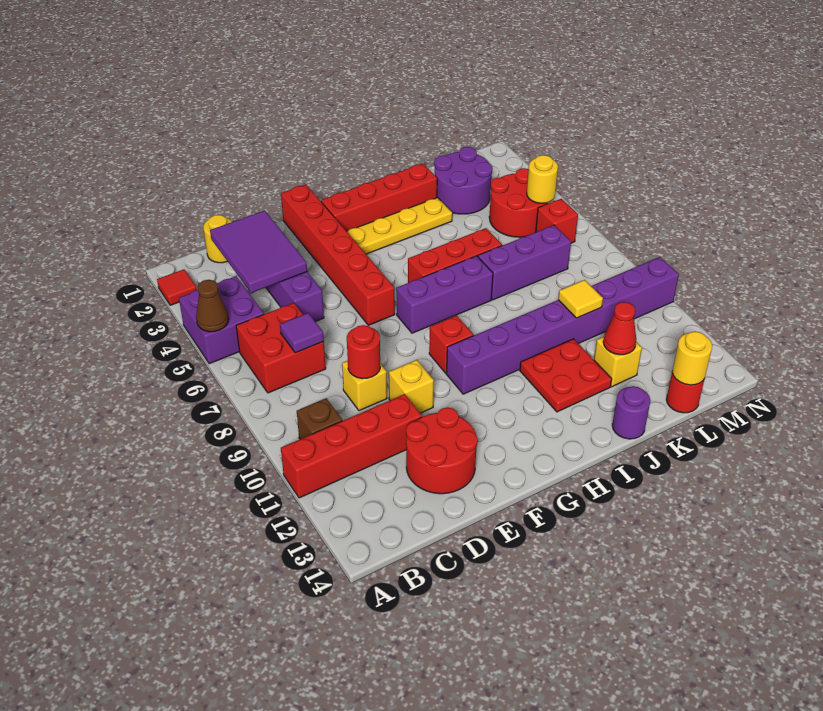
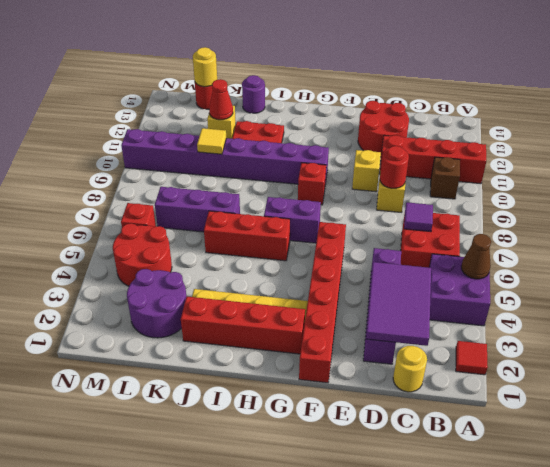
purple brick G7:I7 level 1 -> purple brick G7:H7 level 1
yellow round brick M5 level 2 -> none

